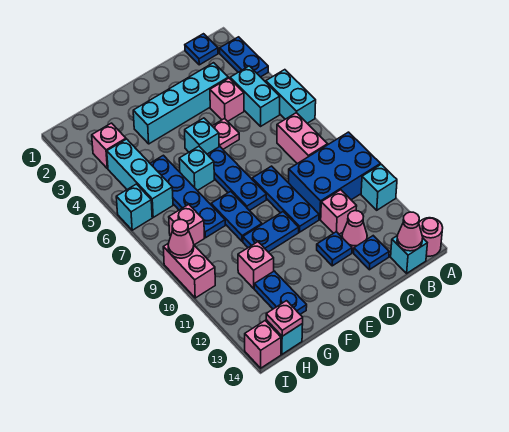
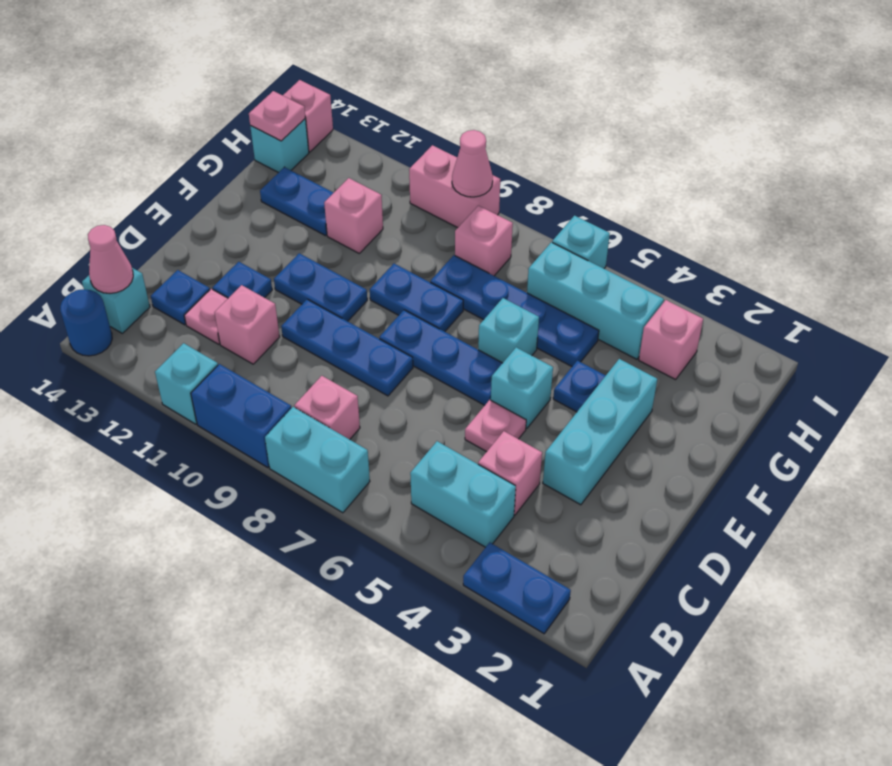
cyan brick A5:A6 level 1 -> cyan brick A7:A8 level 1
blue brick A9:C10 level 1 -> blue brick A9:A10 level 1
pink round brick A14 level 1 -> blue round brick A14 level 1
blue plate B1 level 1 -> blue plate F4 level 1
pink brick B7:B8 level 1 -> pink brick B8 level 1
cyan brick C3:F3 level 1 -> cyan brick D3:F3 level 1
pink cone C12 level 1 -> pink plate C12 level 1
blue plate E10:F10 level 1 -> blue plate E10:E11 level 1

